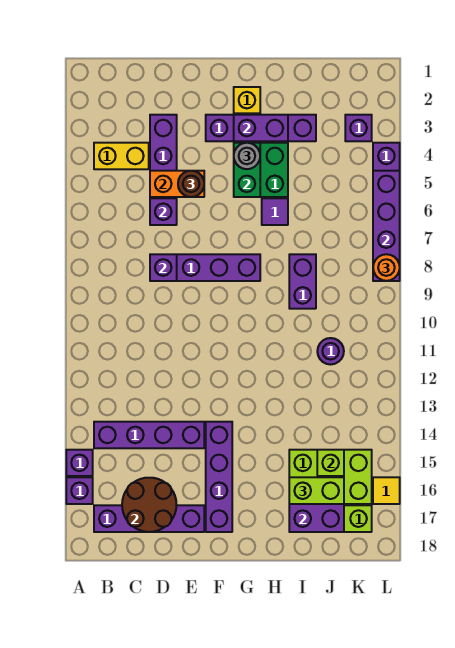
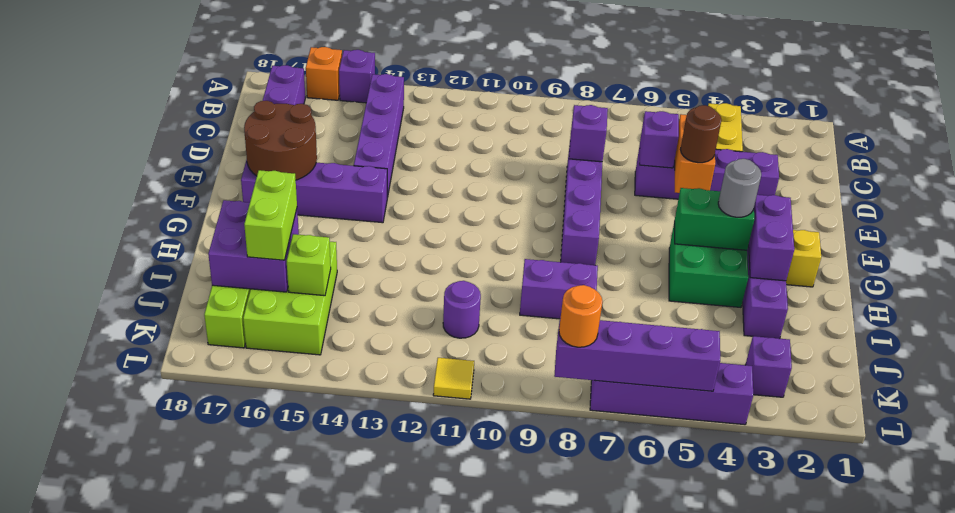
purple brick A16 level 1 -> orange brick A16 level 1
brown round brick C16:D17 level 2 -> brown round brick E16:F17 level 2
purple tile H6 level 1 -> none
yellow tile L16 level 1 -> yellow tile L11 level 1

